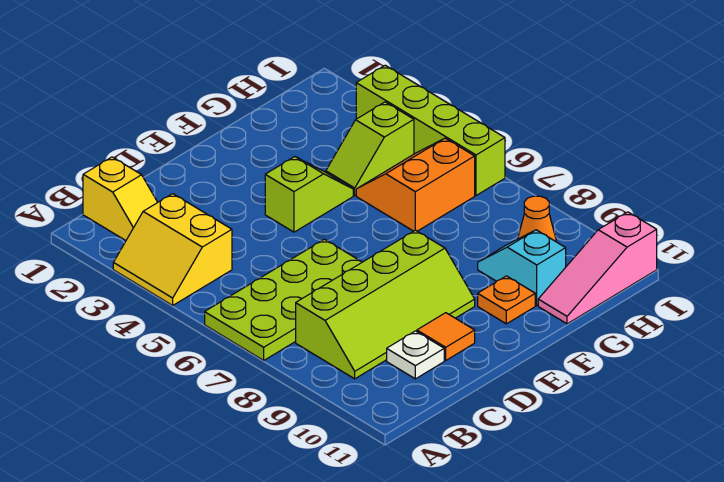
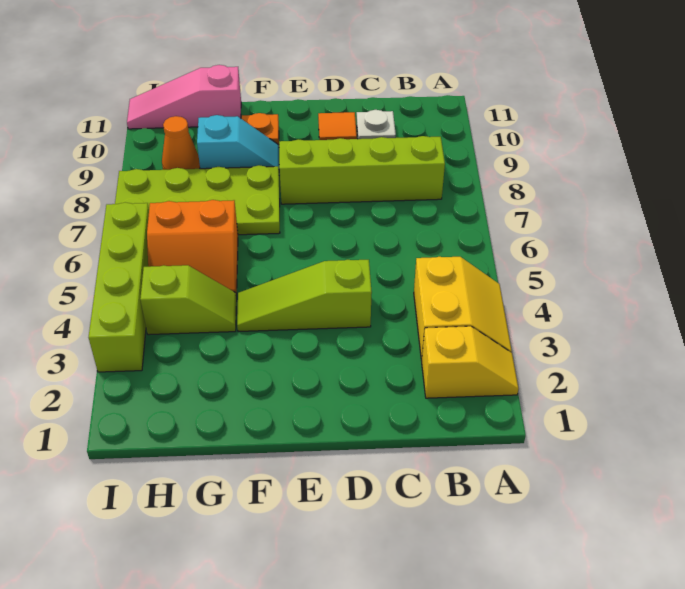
lime plate A6:D7 level 1 -> lime plate F7:I8 level 1
yellow slope B1:B2 level 1 top 1 -> yellow slope A2:B2 level 1 top B
lime slope E4:F4 level 1 top E -> lime slope D4:F4 level 1 top D
cyan slope G9:G10 level 1 top 10 -> cyan slope F9:G9 level 1 top G
pink slope G11:I11 level 1 top I -> pink slope G11:I11 level 1 top G

